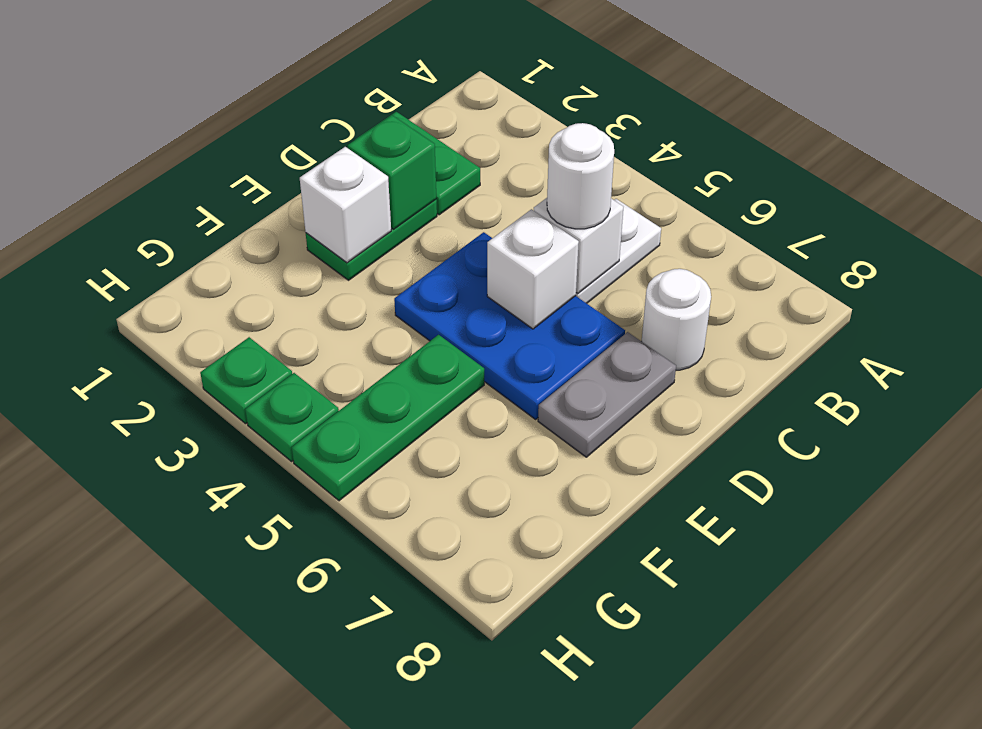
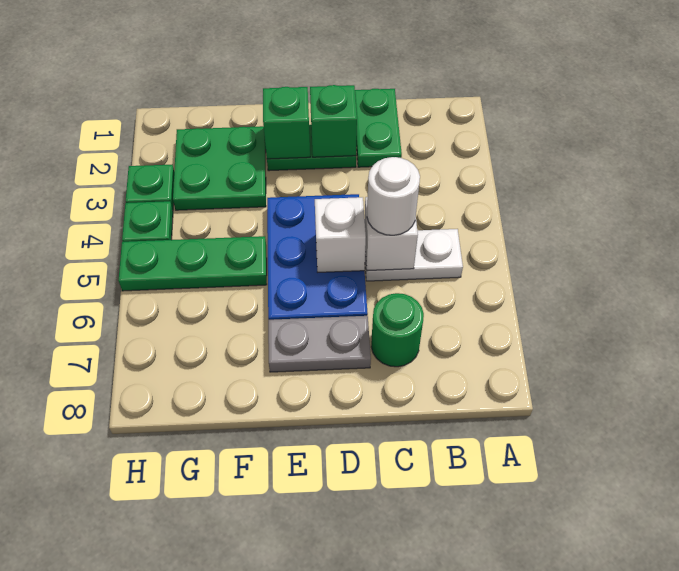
white round brick C7 level 1 -> green round brick C7 level 1
white brick E2 level 2 -> green brick E2 level 2
none -> green plate F2:G3 level 1

